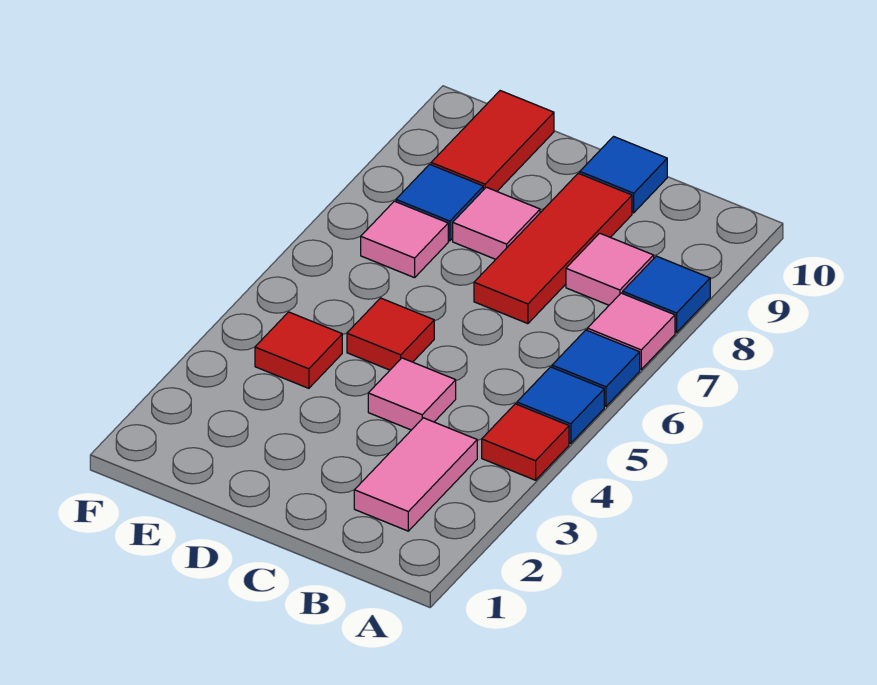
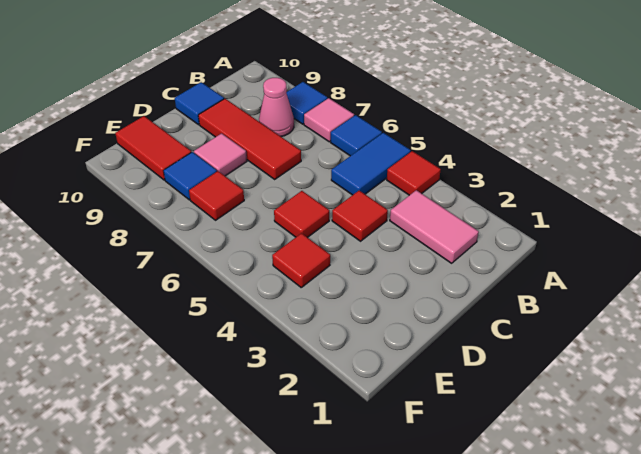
blue tile A5 level 1 -> blue tile A5:B5 level 1
pink tile B8 level 1 -> pink cone B8 level 1
pink tile C4 level 1 -> red tile C4 level 1
pink tile E7 level 1 -> red tile E7 level 1

